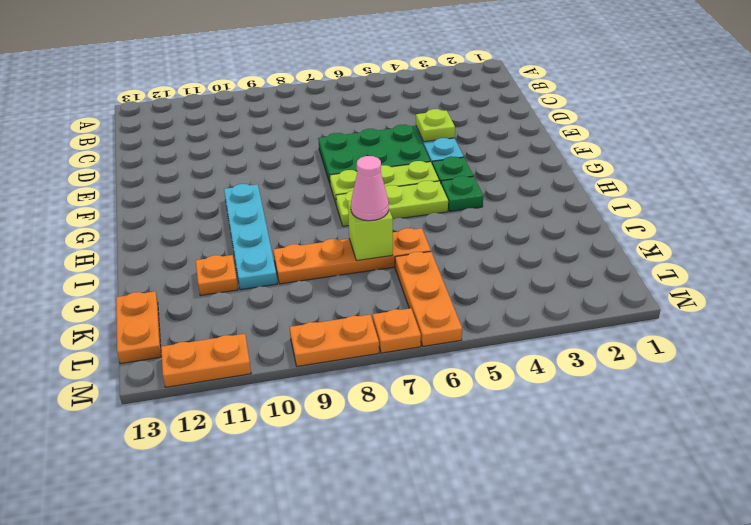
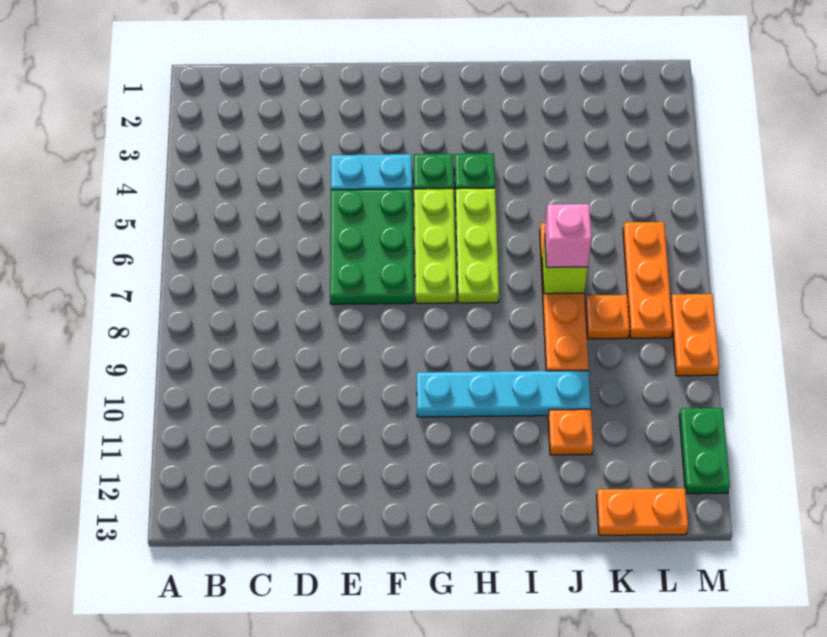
lime plate E4 level 2 -> none
pink cone J7 level 3 -> pink brick J7 level 3
orange plate K6:M6 level 1 -> orange plate L6:L8 level 1
orange plate M7 level 1 -> orange plate K8 level 1
orange plate M11:M12 level 1 -> green plate M11:M12 level 1

